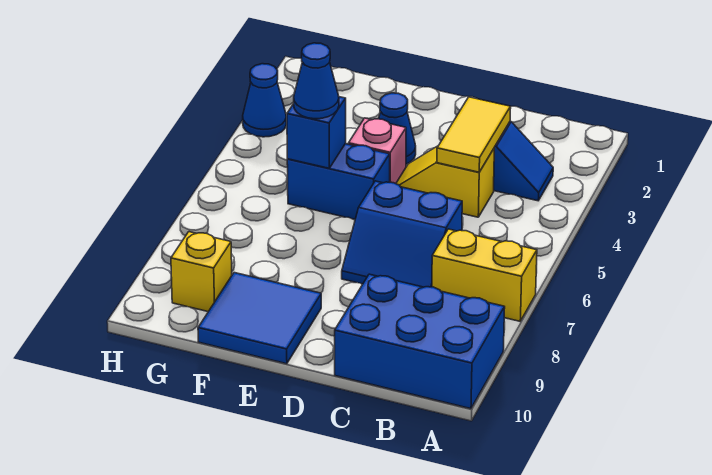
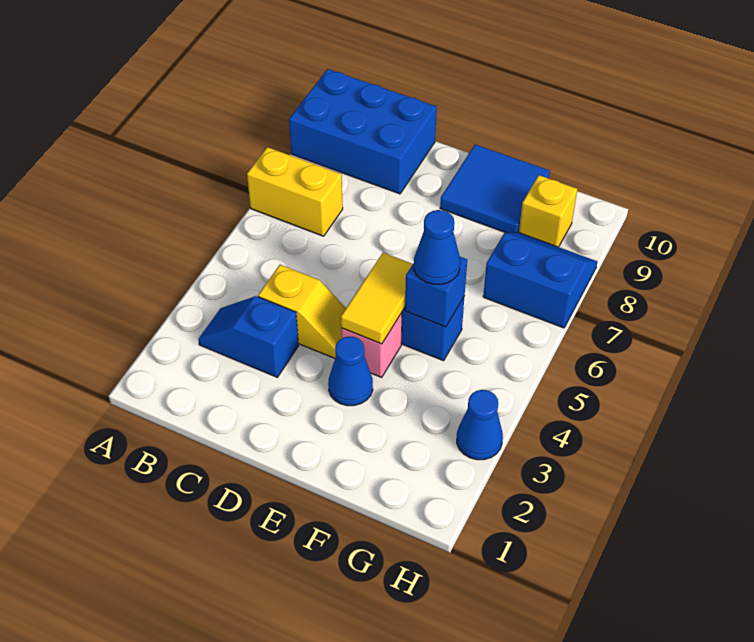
yellow tile C3:C4 level 2 -> yellow tile E4:E5 level 2
blue slope C6:D7 level 1 top 6 -> blue slope G7:H8 level 1 top 7

